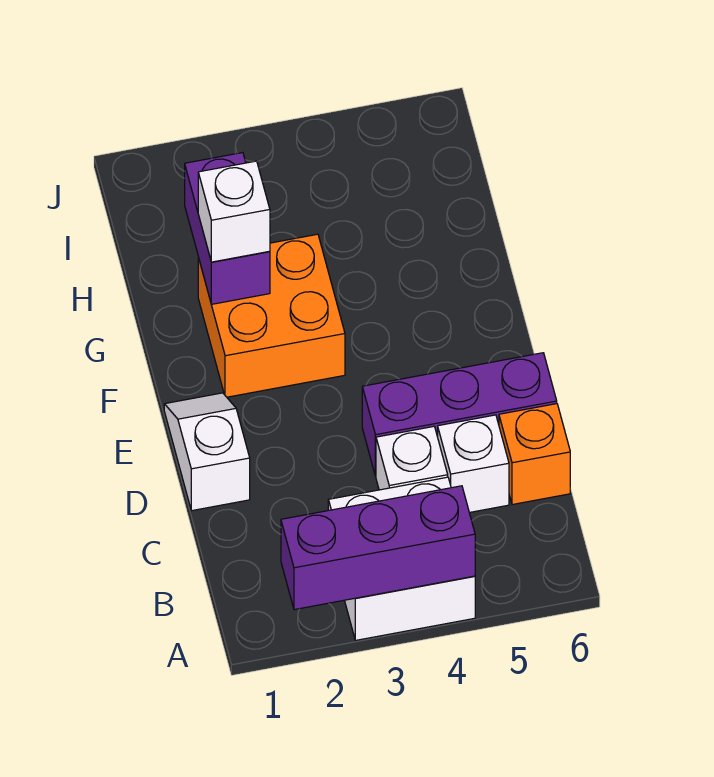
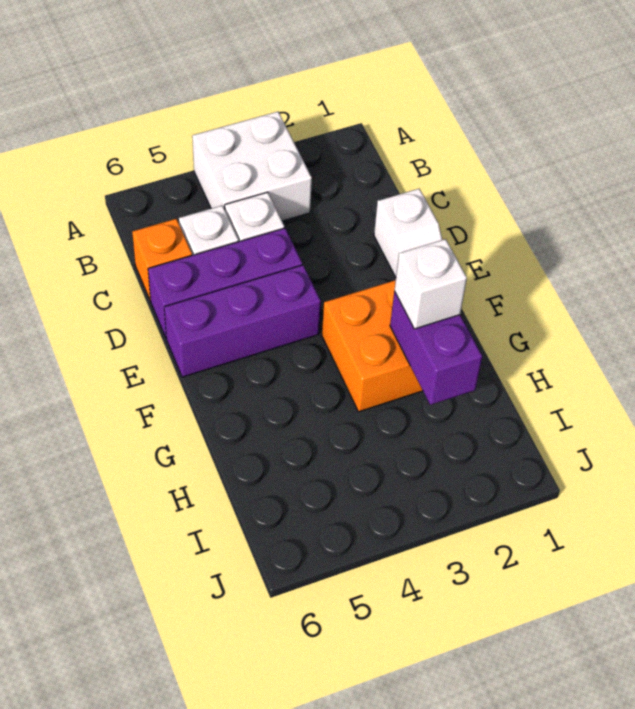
purple brick A2:A4 level 2 -> purple brick E4:E6 level 1

